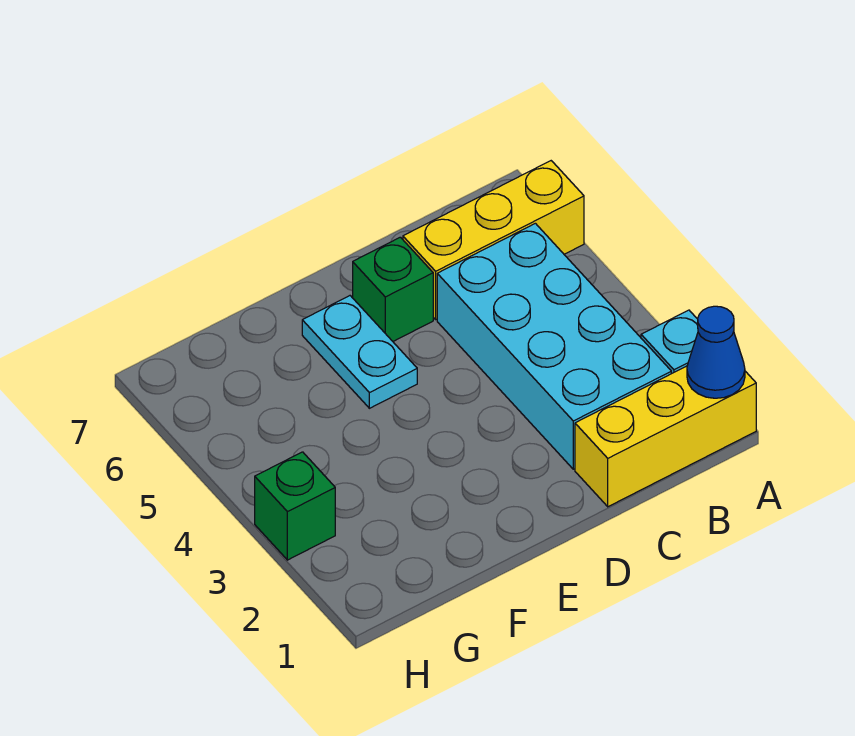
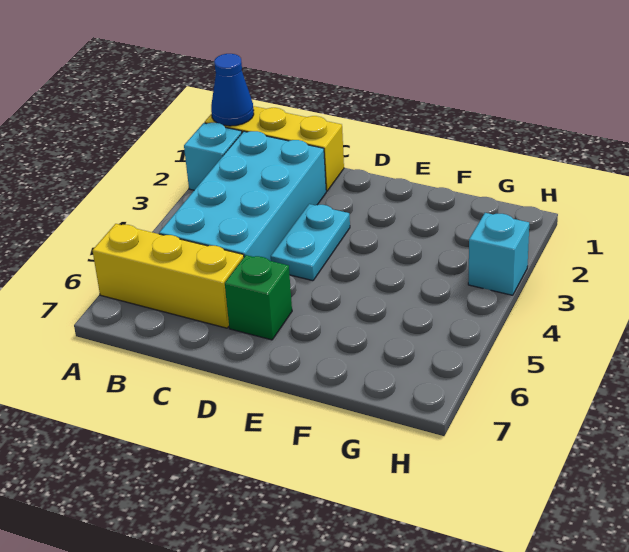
cyan plate E5:E6 level 1 -> cyan plate D3:D4 level 1
green brick H3 level 1 -> cyan brick H3 level 1

